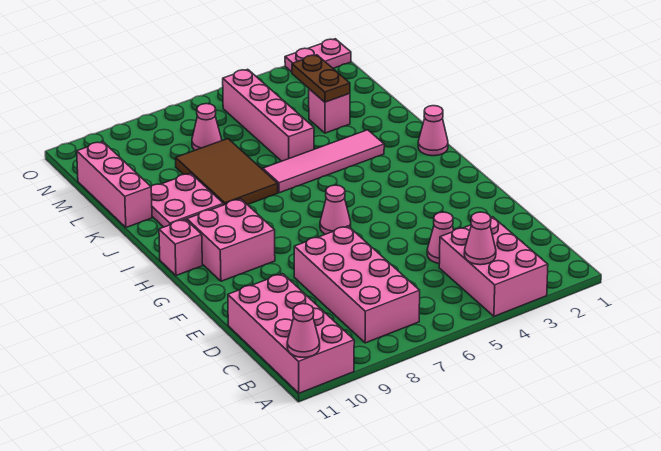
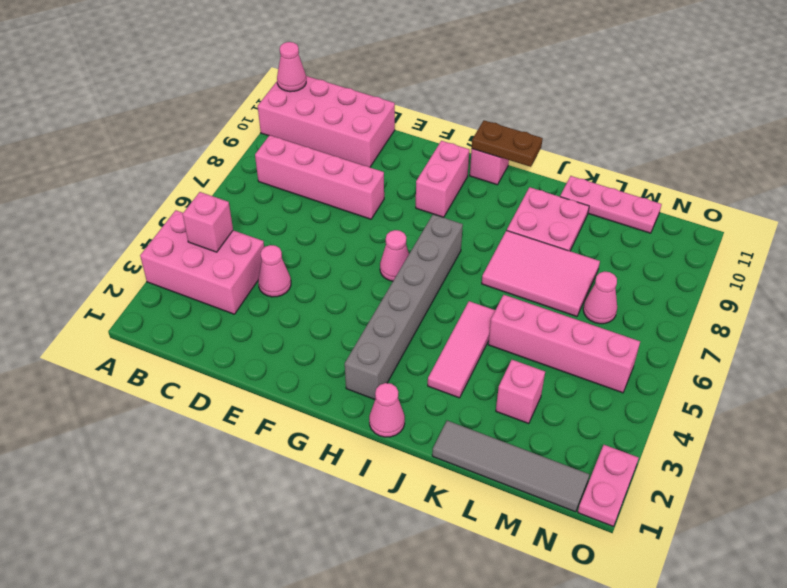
pink cone B4 level 2 -> pink brick B4 level 2
pink brick B7:E8 level 1 -> pink brick B8:E8 level 1
pink brick G9:H10 level 1 -> pink brick G9:G10 level 1
none -> grey brick H2:H7 level 1
pink tile J3:J6 level 1 -> pink tile J3:J5 level 1
brown tile J7:L8 level 1 -> pink tile J7:L8 level 1
none -> grey tile K1:N1 level 1
pink brick K11:M11 level 1 -> pink plate K11:M11 level 1
brown plate L3:M3 level 2 -> brown plate H11:I11 level 2

